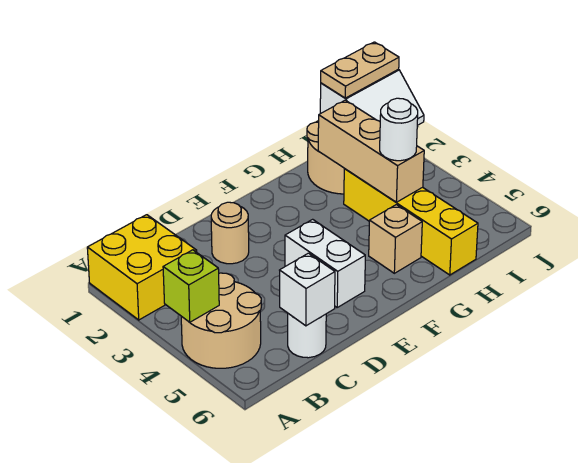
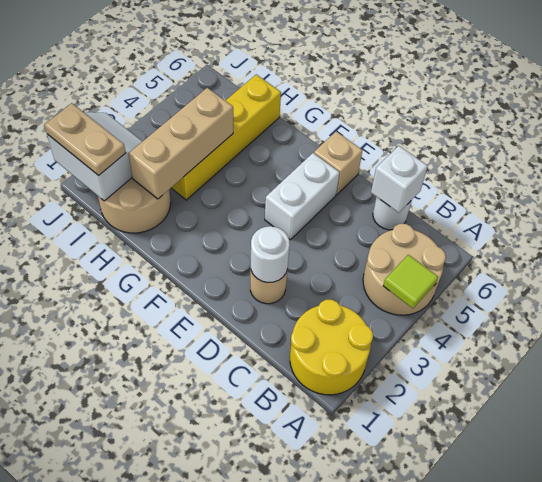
yellow brick A1:B2 level 1 -> yellow round brick A1:B2 level 1
lime brick A4 level 2 -> lime tile A4 level 2
tan brick G5 level 1 -> tan brick E6 level 1
white round brick H4 level 3 -> white round brick D2 level 2

